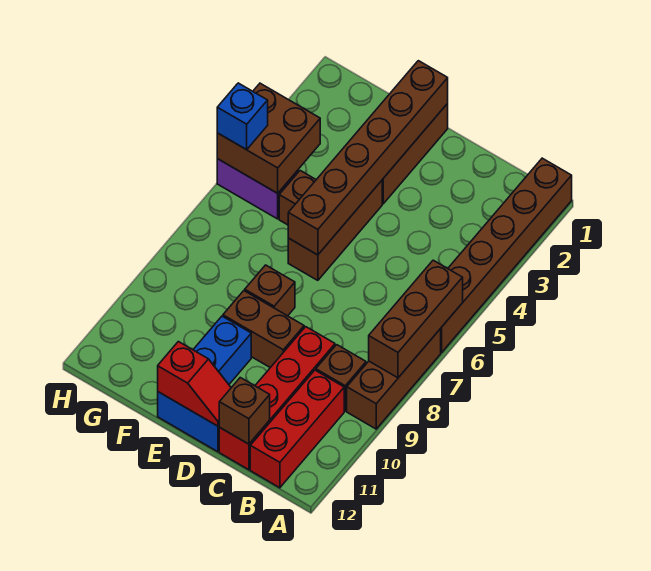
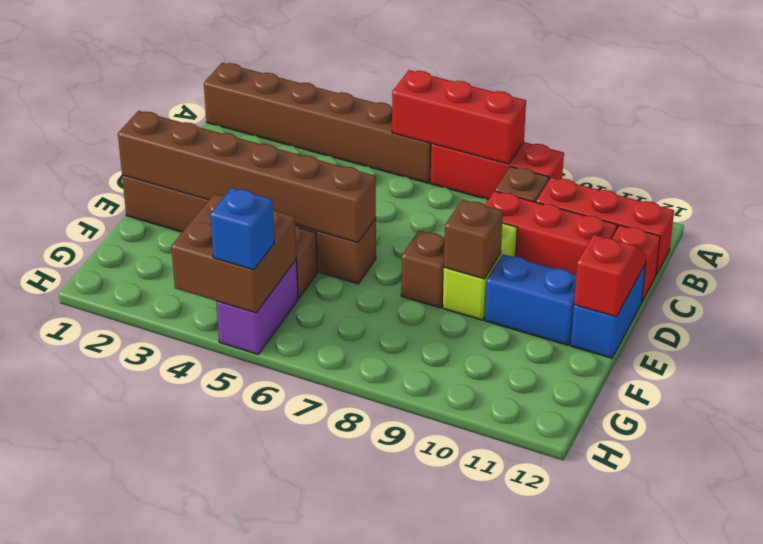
brown brick A6:A8 level 2 -> red brick A6:A8 level 2
brown brick A7:A9 level 1 -> red brick A7:A9 level 1
brown brick C12 level 2 -> brown brick E9 level 2
brown brick D9:E9 level 1 -> lime brick D9:E9 level 1

